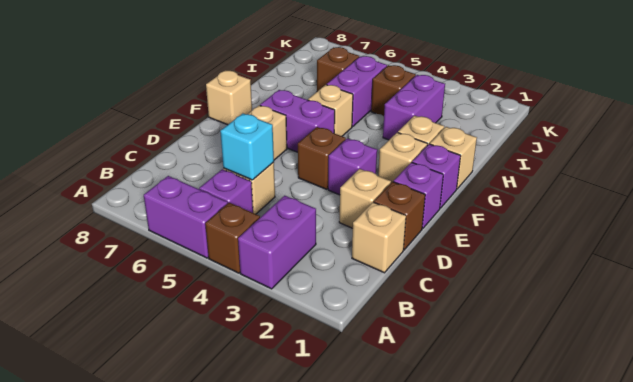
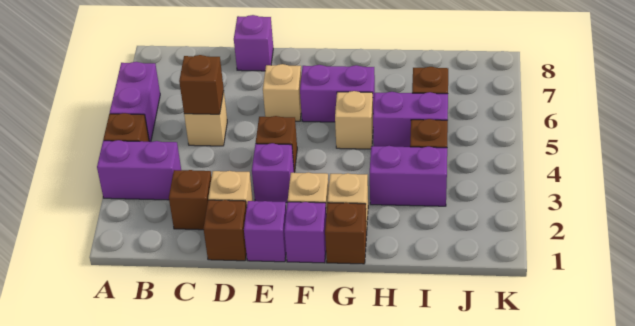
purple brick B5 level 1 -> purple brick D8 level 1
tan brick C1 level 1 -> none
none -> brown brick C2 level 1
cyan brick C5 level 2 -> brown brick C5 level 2
purple brick F5:F6 level 1 -> purple brick F6:G6 level 1
tan brick F8 level 1 -> none
tan brick G1 level 1 -> brown brick G1 level 1

